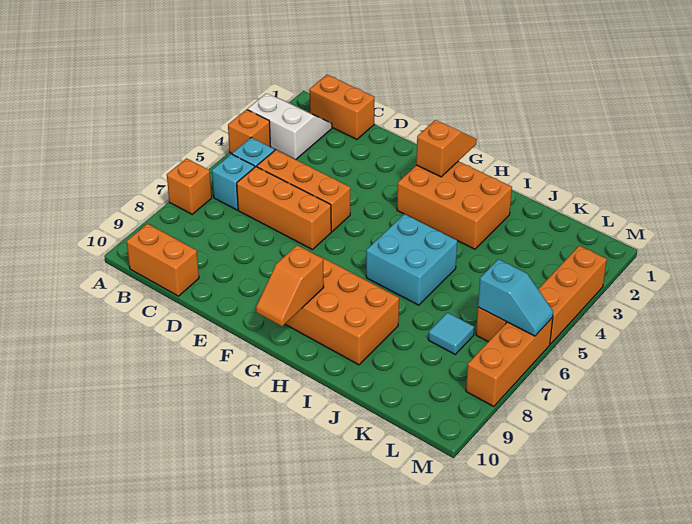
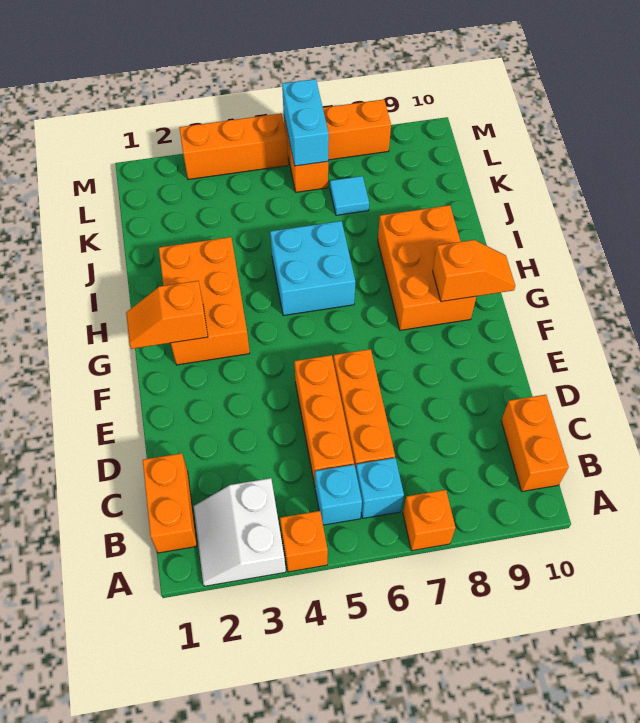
cyan slope L6:M6 level 2 top L -> cyan brick L6:M6 level 2

